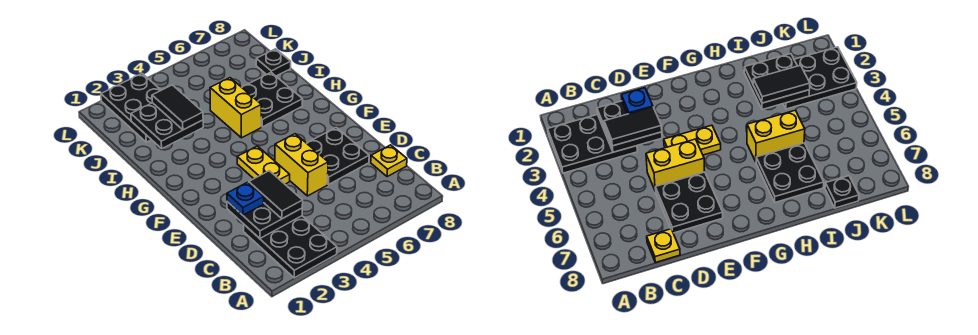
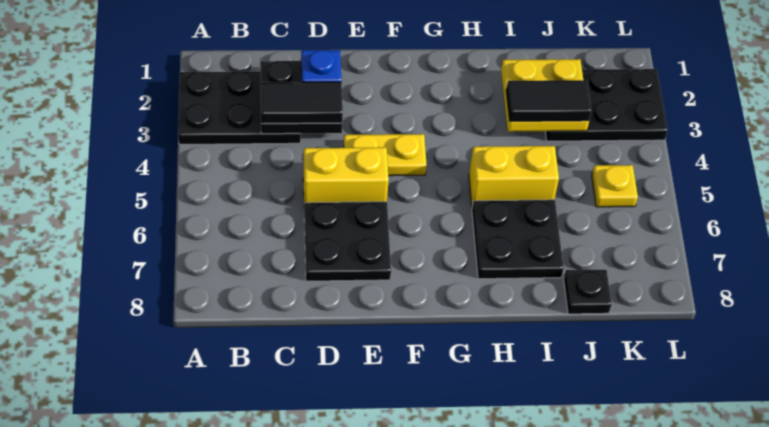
yellow plate C8 level 1 -> yellow plate K5 level 1
black plate I2:J3 level 2 -> yellow plate I2:J3 level 2

